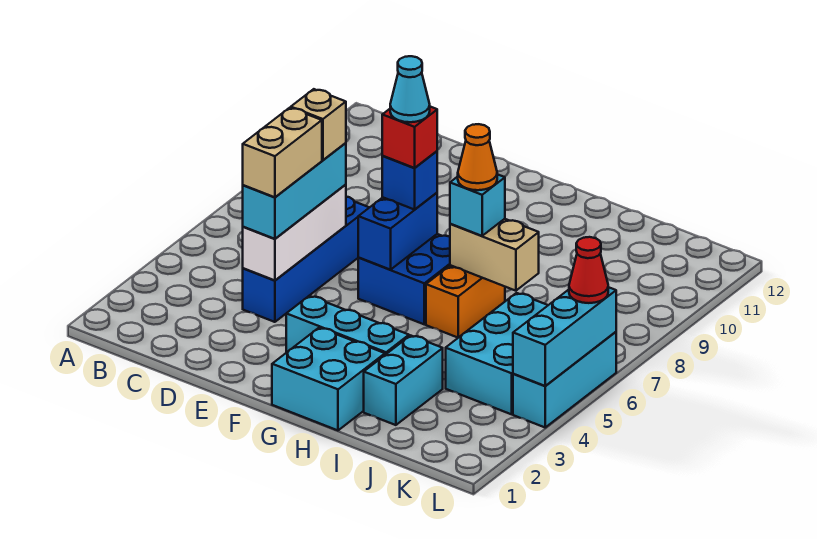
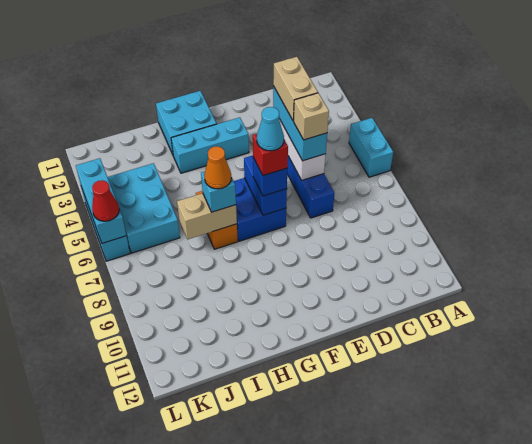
cyan brick I2:I3 level 1 -> cyan brick A5:A6 level 1

